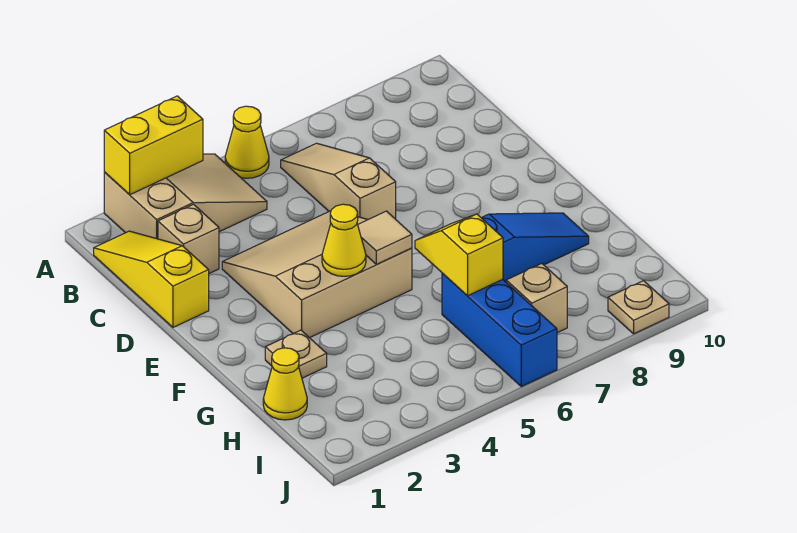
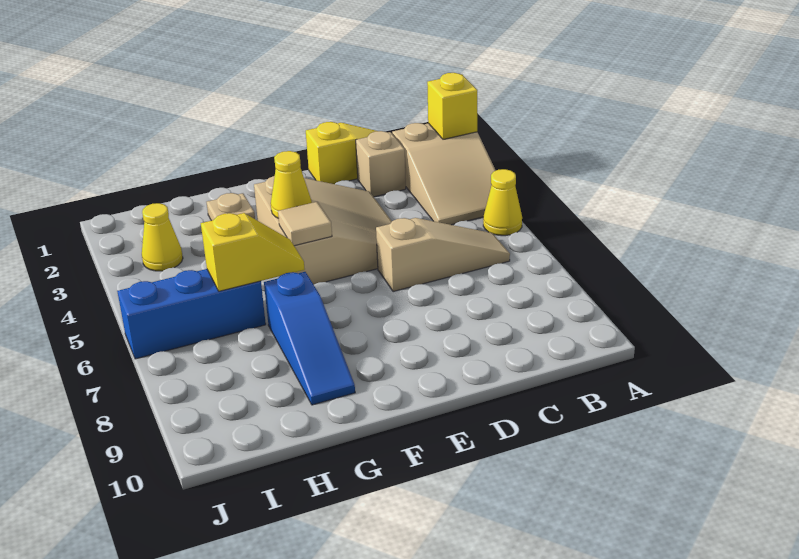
yellow brick A2:A3 level 2 -> yellow brick A2 level 2
yellow cone H1 level 1 -> yellow cone I3 level 1
tan brick I7 level 1 -> none
tan plate J9 level 1 -> none

